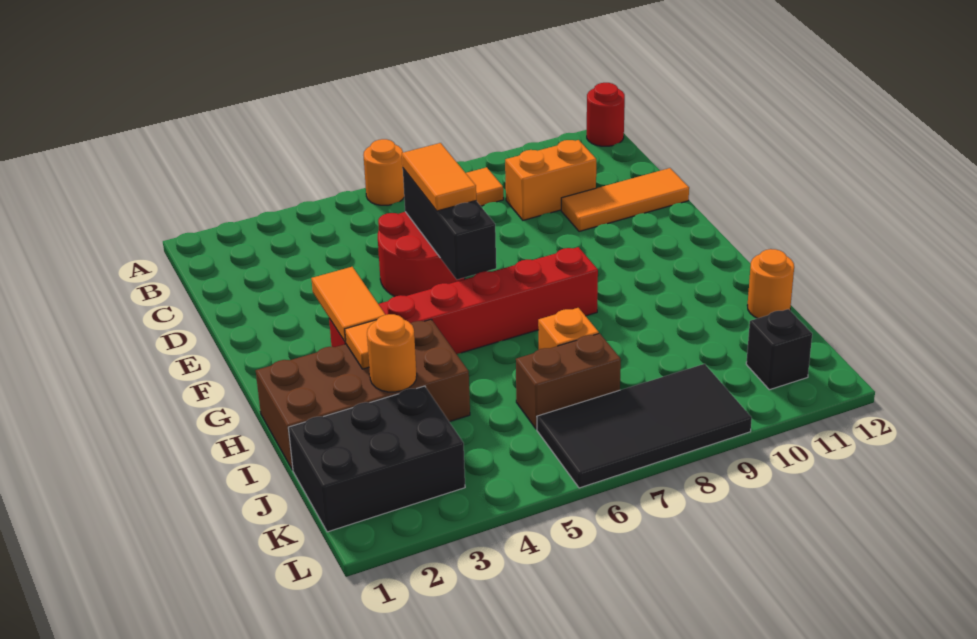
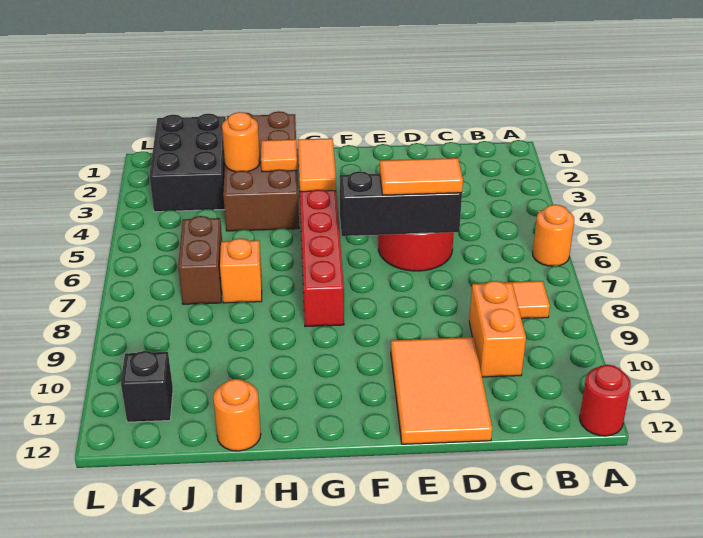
orange tile D10:D12 level 1 -> orange tile D10:E12 level 1
orange tile F3:G3 level 2 -> orange tile G3:G4 level 2
black tile K6:L9 level 1 -> none

